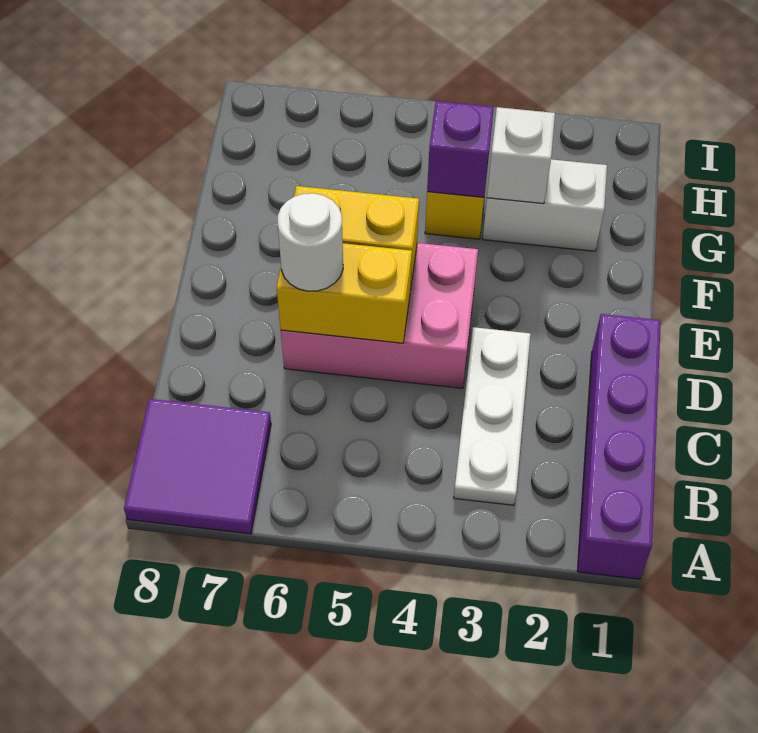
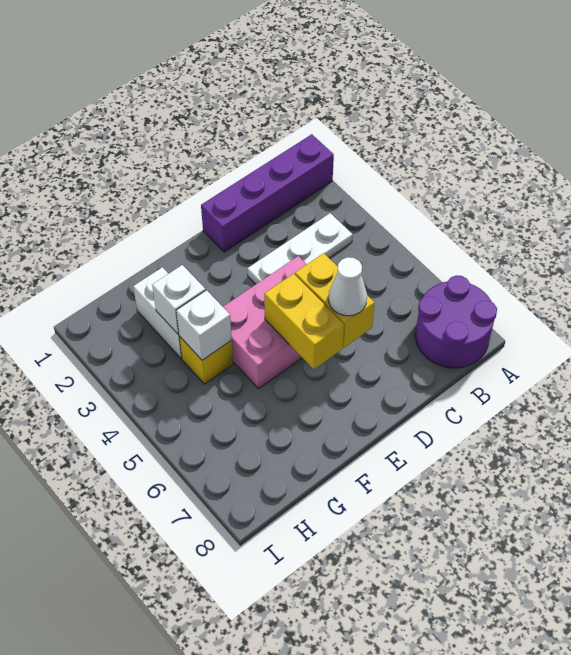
purple tile A7:B8 level 1 -> purple round brick A7:B8 level 1
pink brick D4:E6 level 1 -> pink brick D4:F5 level 1
white round brick D6 level 3 -> white cone D6 level 3
purple brick G4 level 2 -> white brick G4 level 2

